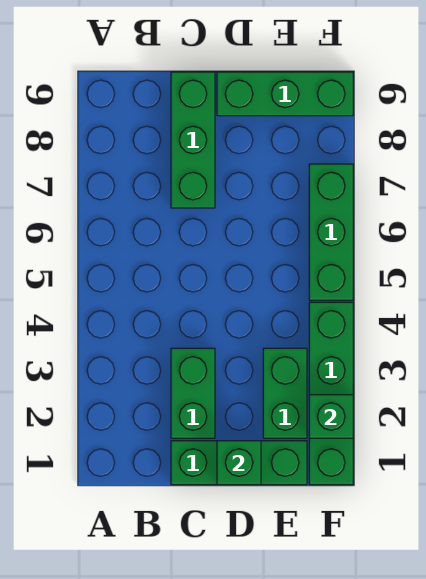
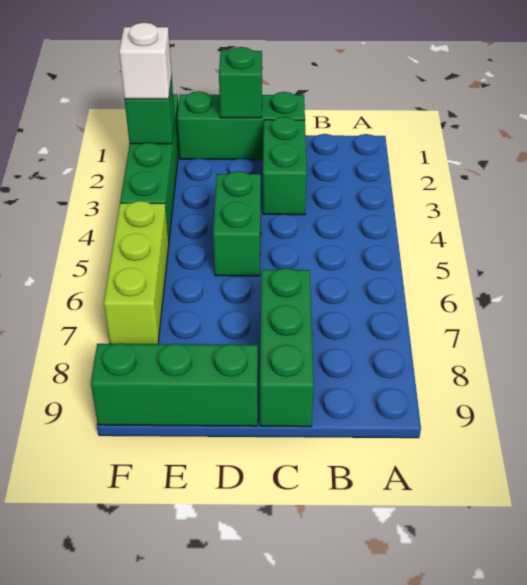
green brick E2:E3 level 1 -> green brick D4:D5 level 1
none -> white brick F2 level 3
green brick F5:F7 level 1 -> lime brick F5:F7 level 1

